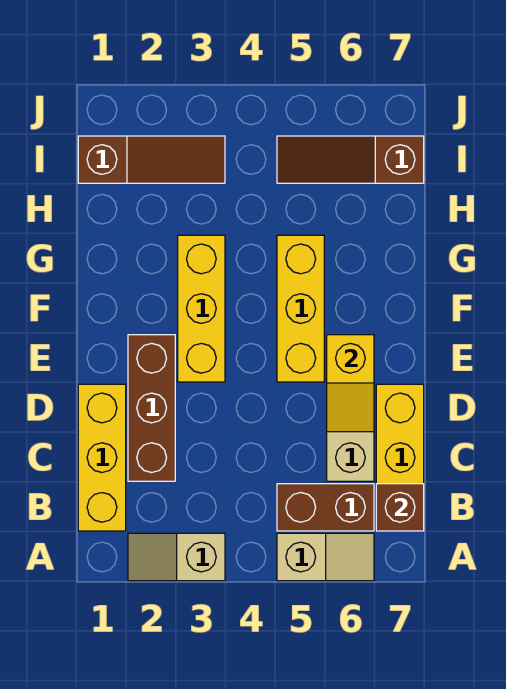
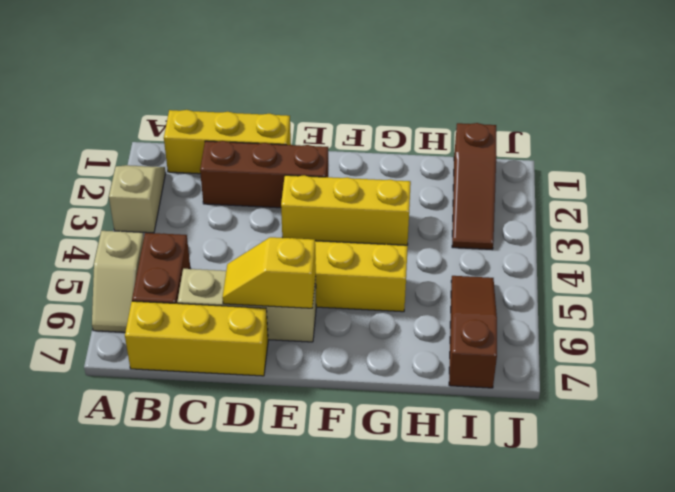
brown brick B7 level 2 -> none

